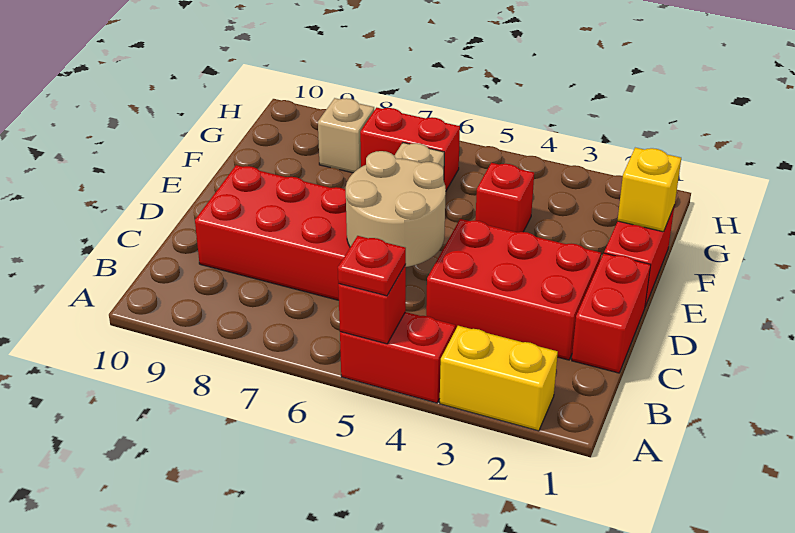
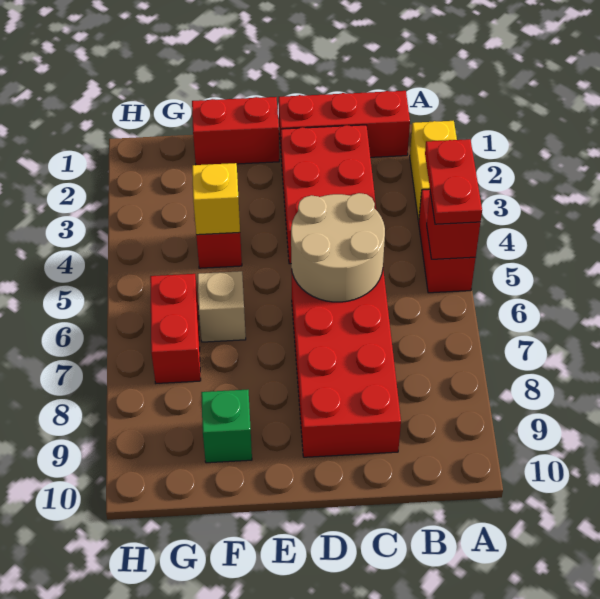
red plate A5 level 3 -> red plate A4:A5 level 3
red brick C1:D1 level 1 -> red brick B1:D1 level 1
yellow brick F1 level 2 -> yellow brick F4 level 2
none -> green brick F9 level 1
tan brick G8 level 1 -> none

